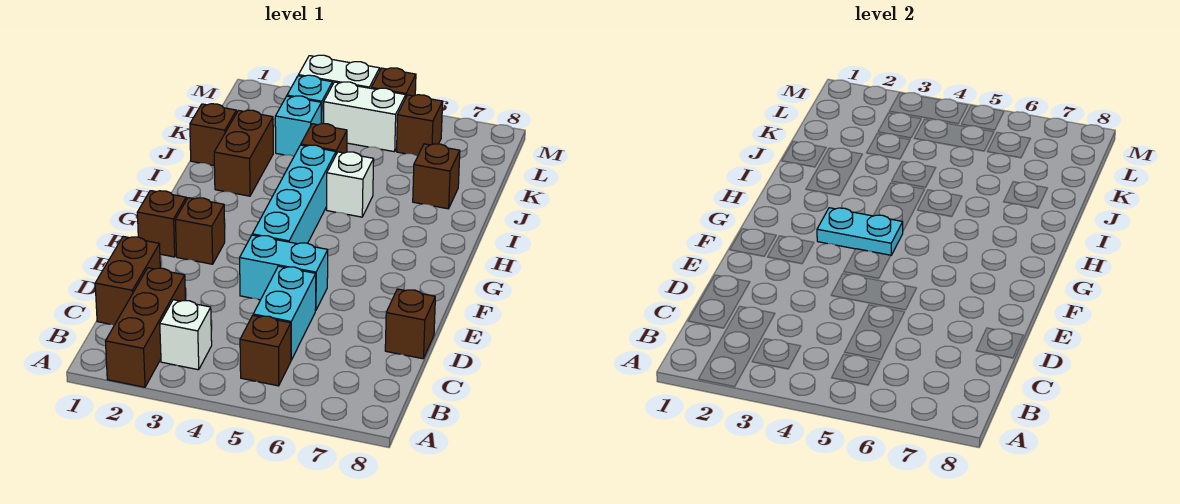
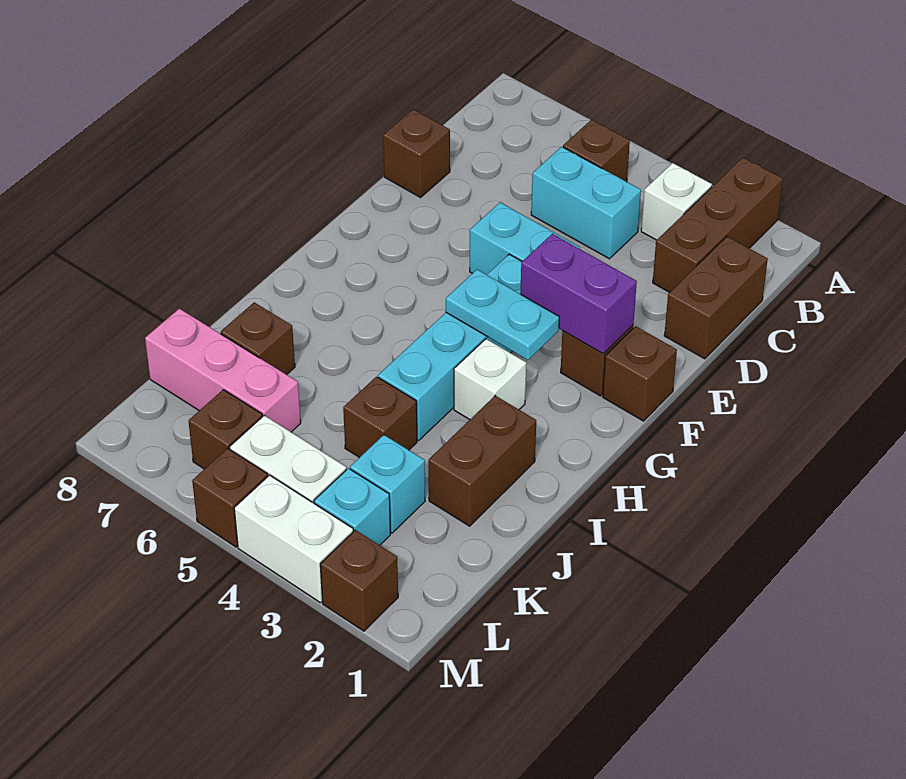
cyan brick C5:D5 level 1 -> cyan brick C4:C5 level 1
none -> purple brick F2:F3 level 2
white brick I5 level 1 -> white brick H3 level 1
brown brick J1 level 1 -> brown brick M2 level 1
none -> pink brick K6:K8 level 1

